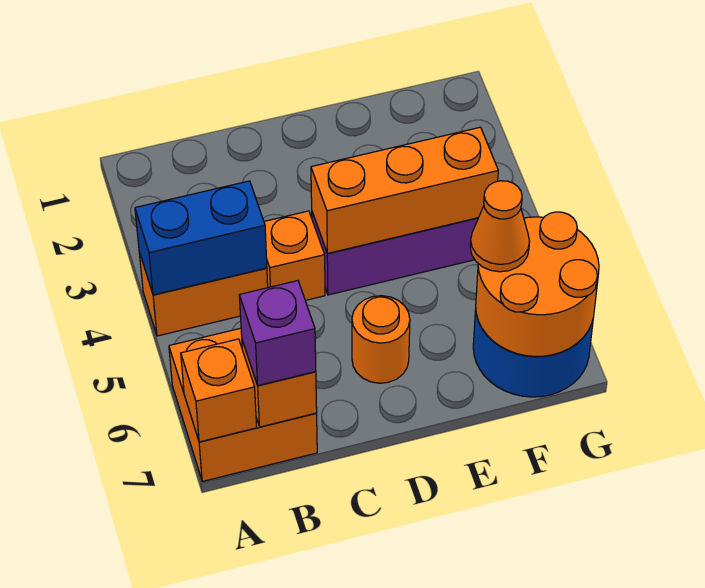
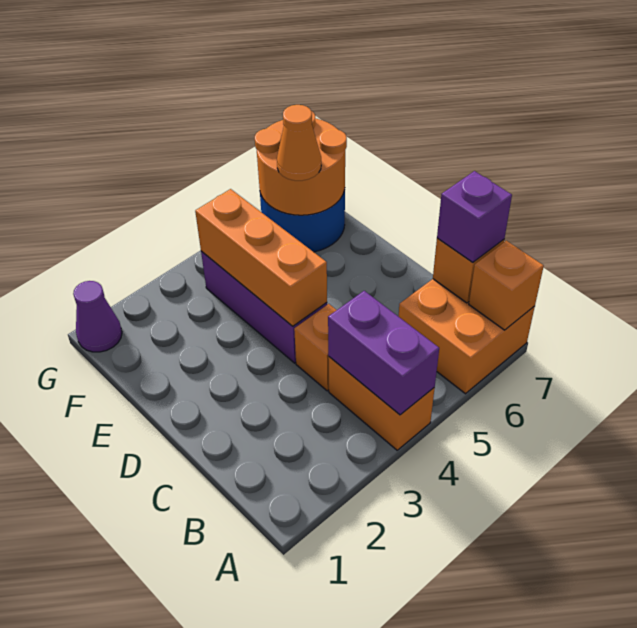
blue brick A4:B4 level 2 -> purple brick A4:B4 level 2
orange round brick D6 level 1 -> none
none -> purple cone G1 level 1

